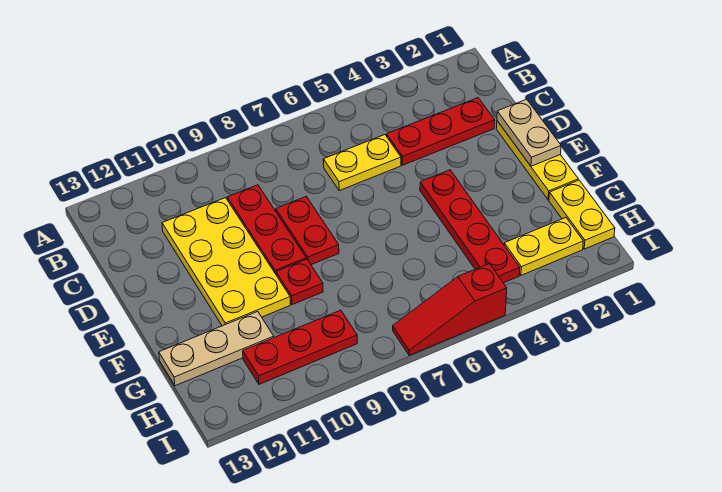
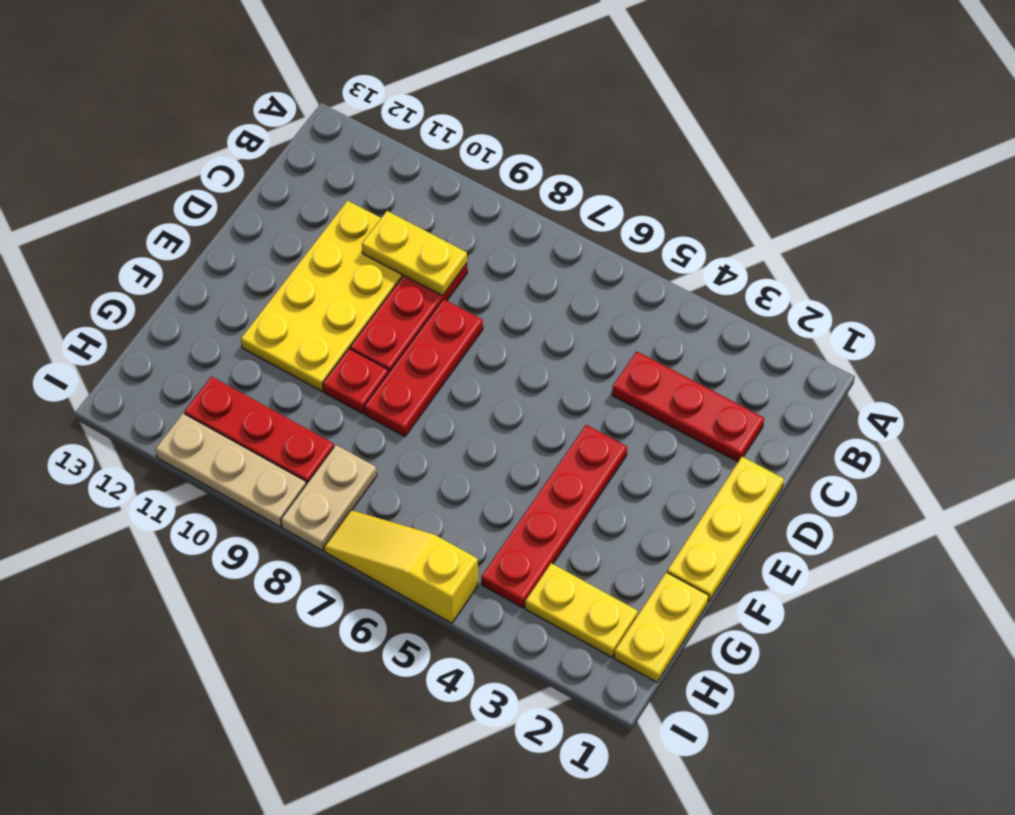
yellow plate C5:C6 level 1 -> yellow plate C9:C10 level 2
tan plate D1:E1 level 2 -> tan plate H8:I8 level 1
red plate D8:E8 level 1 -> red plate D8:F8 level 1
tan plate G11:G13 level 1 -> tan plate I9:I11 level 1
red slope I5:I7 level 1 top 5 -> yellow slope I5:I7 level 1 top 5

